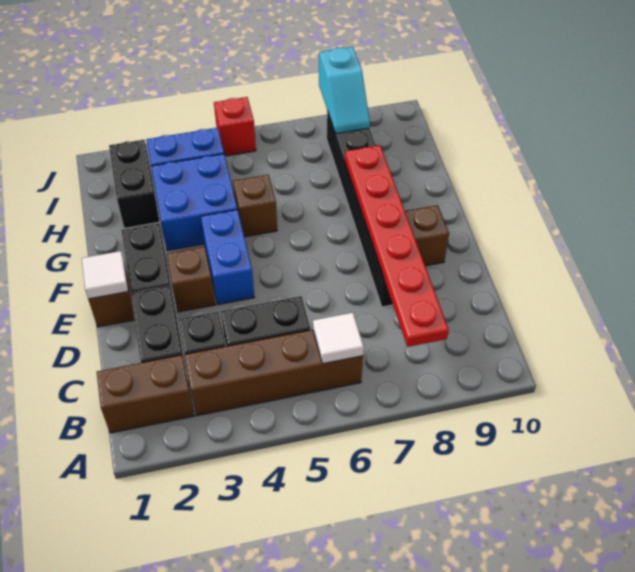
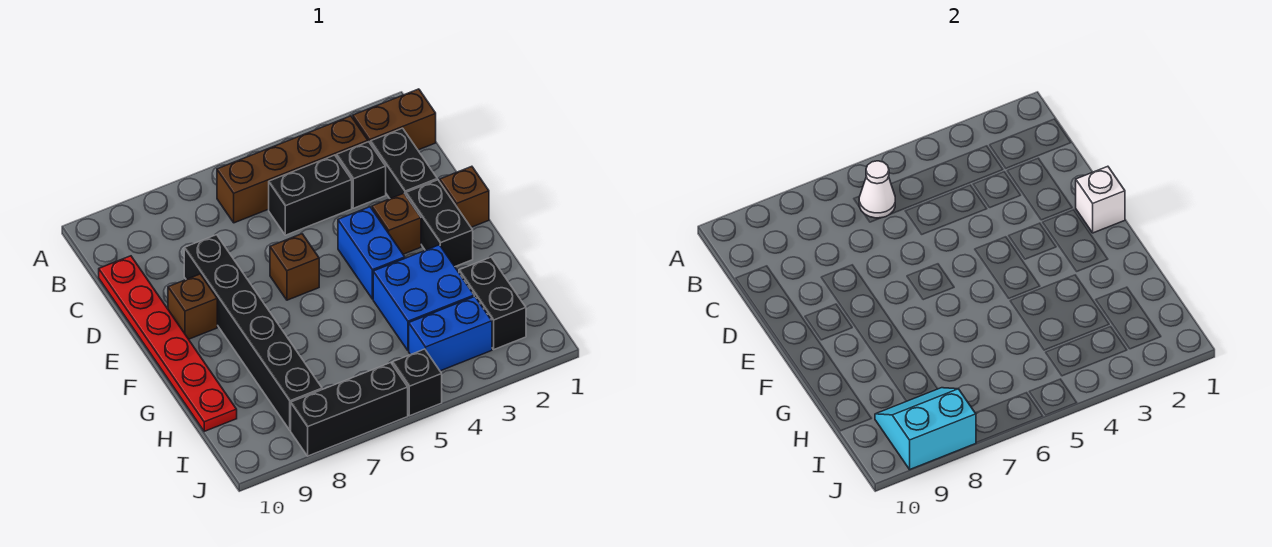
white tile B6 level 2 -> white cone B6 level 2
red plate B8:G8 level 2 -> red plate C10:H10 level 1
white tile E1 level 2 -> white brick E1 level 2
brown brick G5 level 1 -> brown brick E6 level 1
cyan slope I8:J8 level 2 top J -> cyan slope I8:J9 level 2 top J
red brick J5 level 1 -> black brick J5 level 1
none -> black brick J6:J8 level 1

